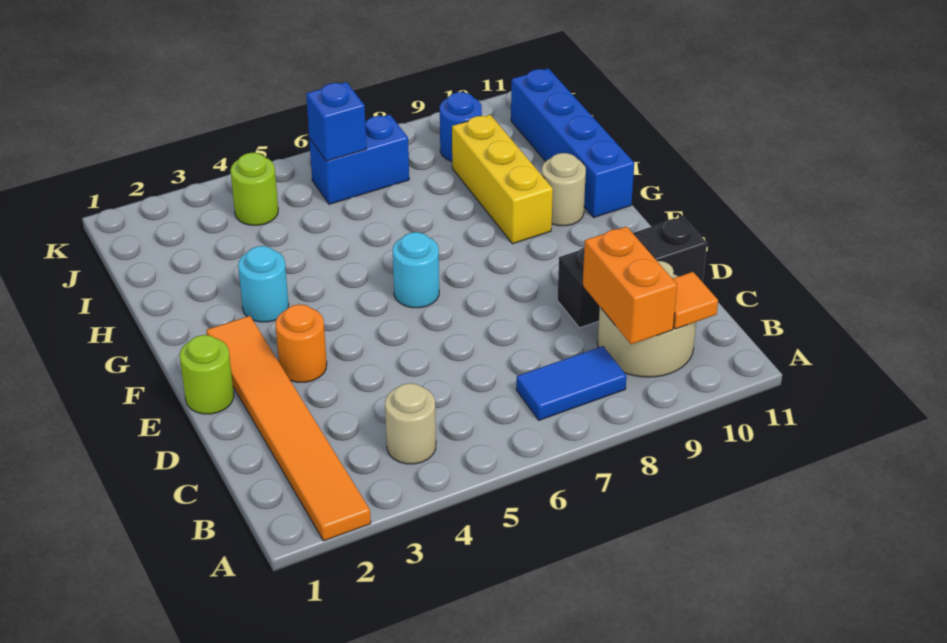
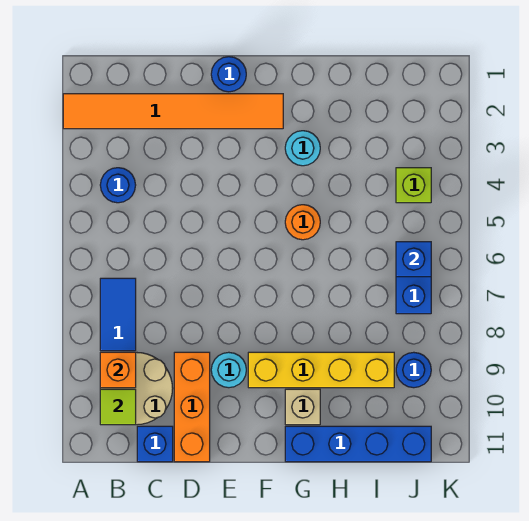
tan round brick B4 level 1 -> blue round brick B4 level 1
orange brick B9:C9 level 2 -> orange brick B9 level 2
orange tile B10 level 2 -> lime tile B10 level 2
none -> blue brick C11 level 1
black brick D9:D11 level 1 -> orange brick D9:D11 level 1
lime round brick E1 level 1 -> blue round brick E1 level 1
orange round brick E3 level 1 -> orange round brick G5 level 1
cyan round brick F6 level 1 -> cyan round brick E9 level 1
yellow brick G9:I9 level 1 -> yellow brick F9:I9 level 1
tan round brick G10 level 1 -> tan brick G10 level 1
lime round brick J4 level 1 -> lime brick J4 level 1

